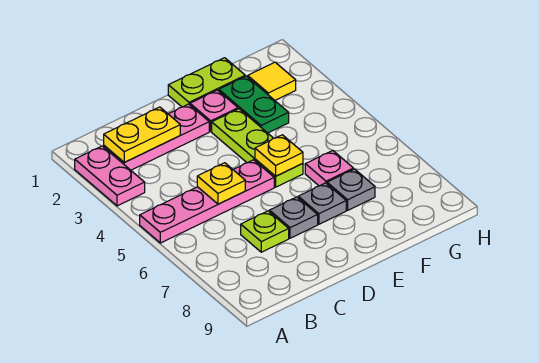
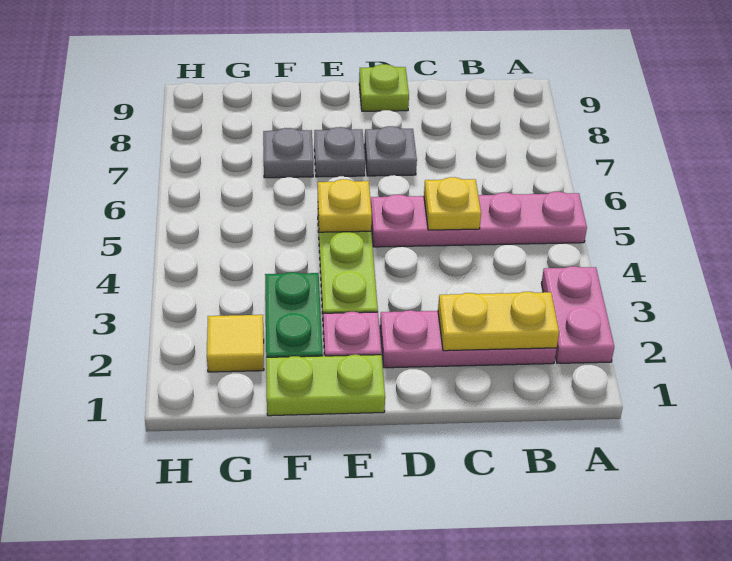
lime plate C7 level 1 -> lime plate D9 level 1
pink plate F6 level 1 -> none

